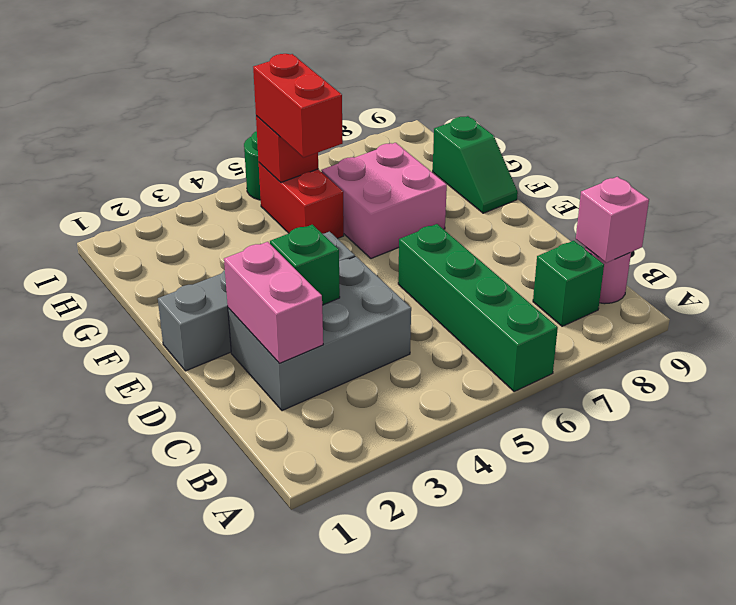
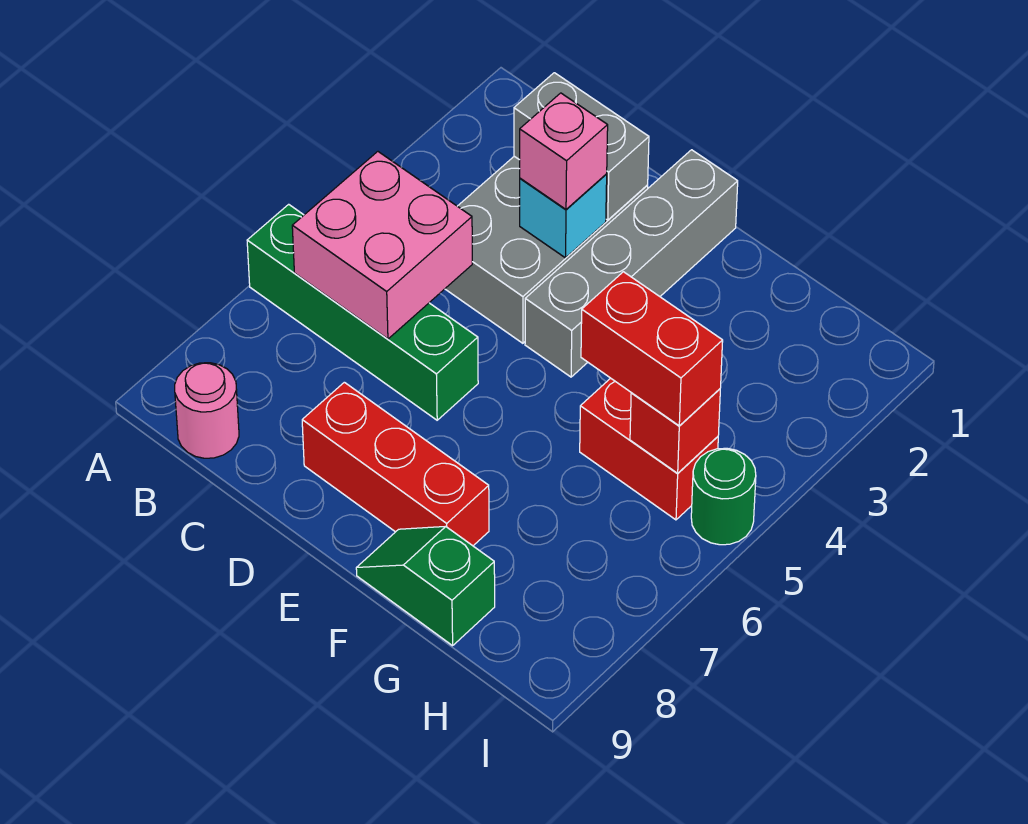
green brick B8 level 1 -> none
pink brick B9 level 2 -> pink brick D3 level 3
pink brick C2:D2 level 2 -> grey brick C2:D2 level 2
green brick D3 level 2 -> cyan brick D3 level 2
none -> red brick D8:F8 level 1
pink brick F6:G7 level 1 -> pink brick B5:C6 level 2

